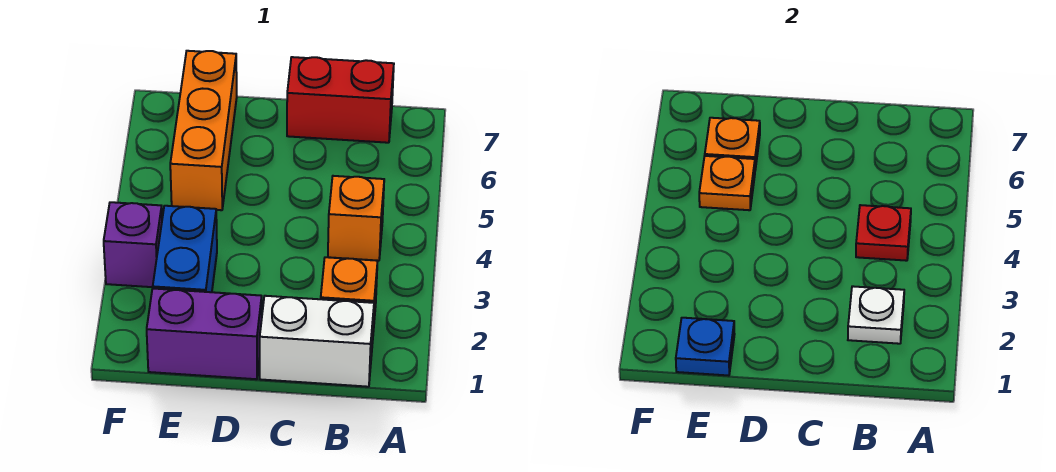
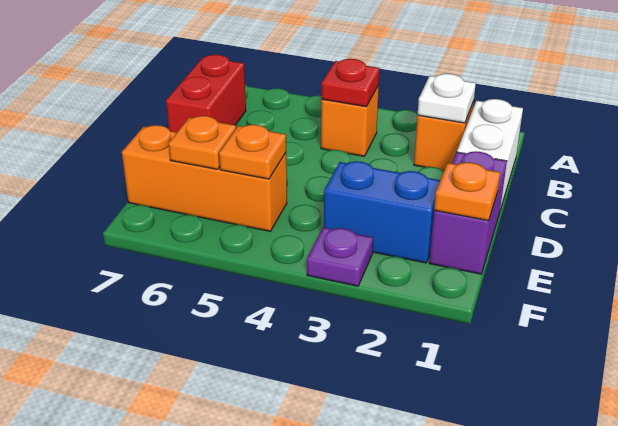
blue plate E1 level 2 -> orange plate E1 level 2
purple brick F3 level 1 -> purple plate F3 level 1

